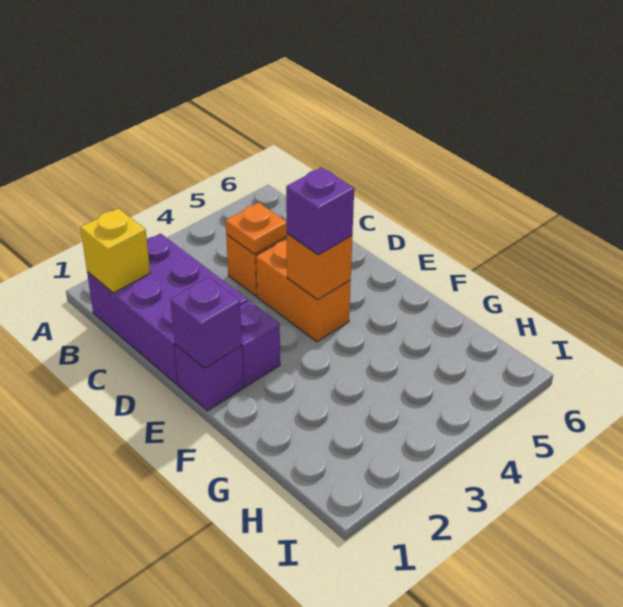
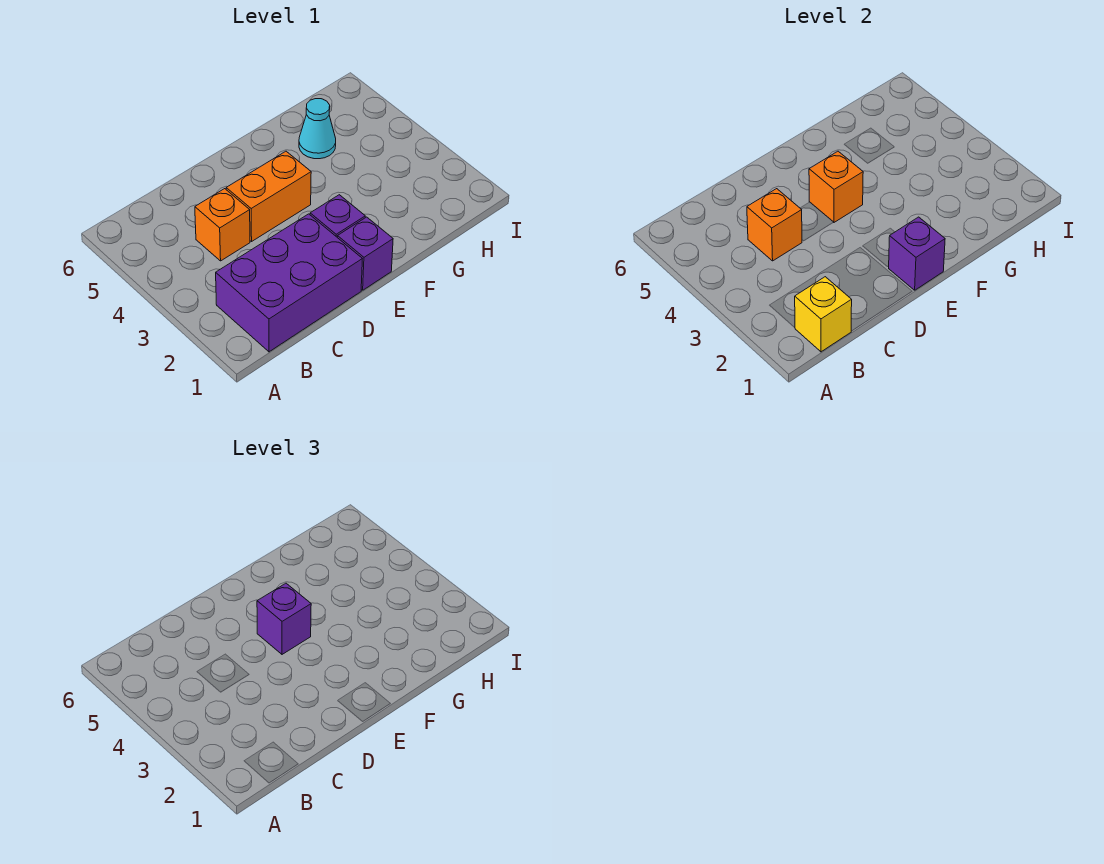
orange plate C4 level 2 -> orange brick C4 level 2
none -> cyan cone G5 level 1

